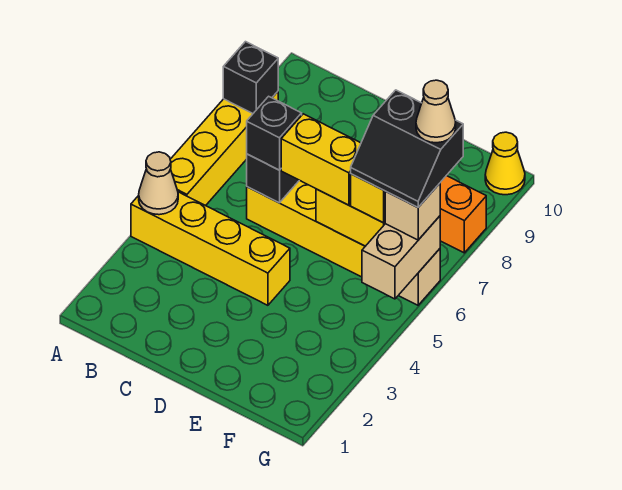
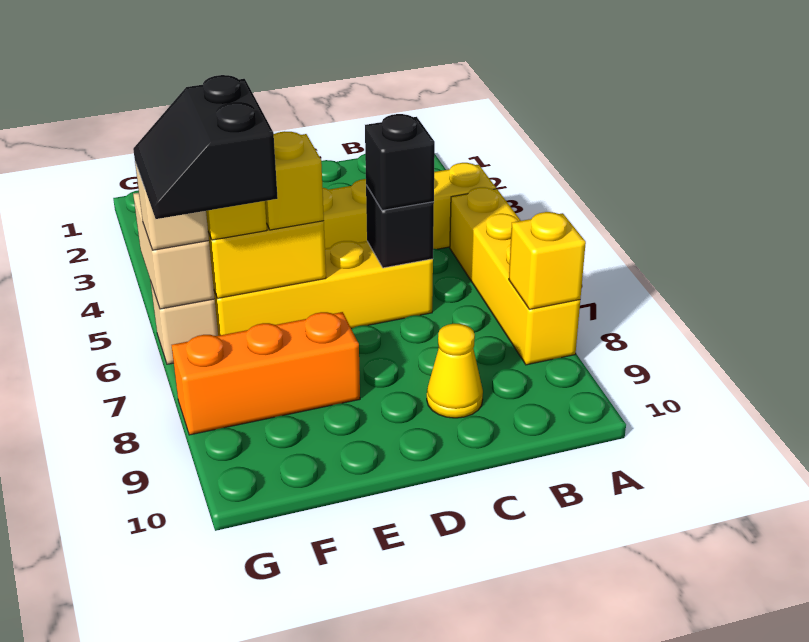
tan cone A4 level 2 -> none
black brick A8 level 2 -> yellow brick A8 level 2
yellow brick D6:E6 level 3 -> yellow brick E6 level 3
black slope F6:G7 level 4 top 7 -> black slope F6:G7 level 4 top F
tan cone G7 level 5 -> none
yellow cone G10 level 1 -> yellow cone C9 level 1

